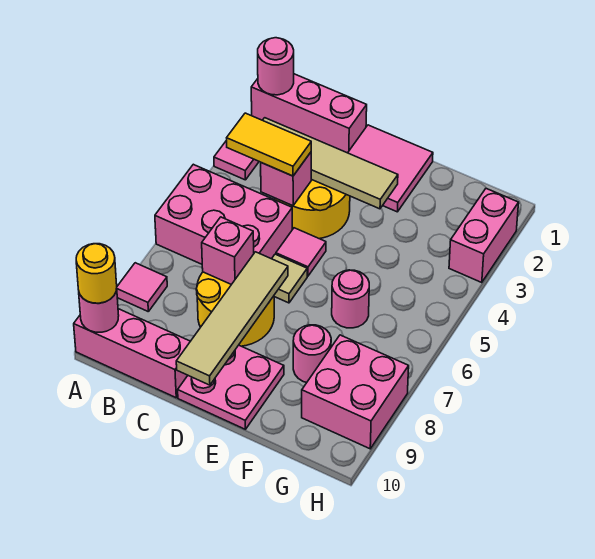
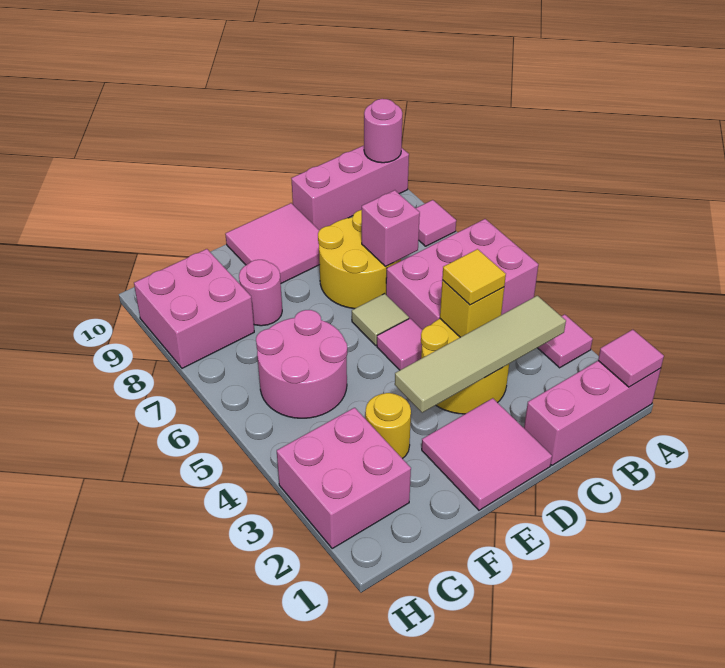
pink round brick A1 level 2 -> pink tile A1 level 2
yellow round brick A10 level 3 -> yellow round brick F3 level 1
yellow tile B4:C4 level 3 -> yellow tile C4 level 3
pink brick C4 level 2 -> yellow brick C4 level 2
tan tile D7:D10 level 2 -> none
pink plate D9:E10 level 1 -> pink tile D9:E10 level 1
pink round brick F6 level 1 -> pink round brick F5:G6 level 1
pink brick H2:H3 level 1 -> pink brick G2:H3 level 1

